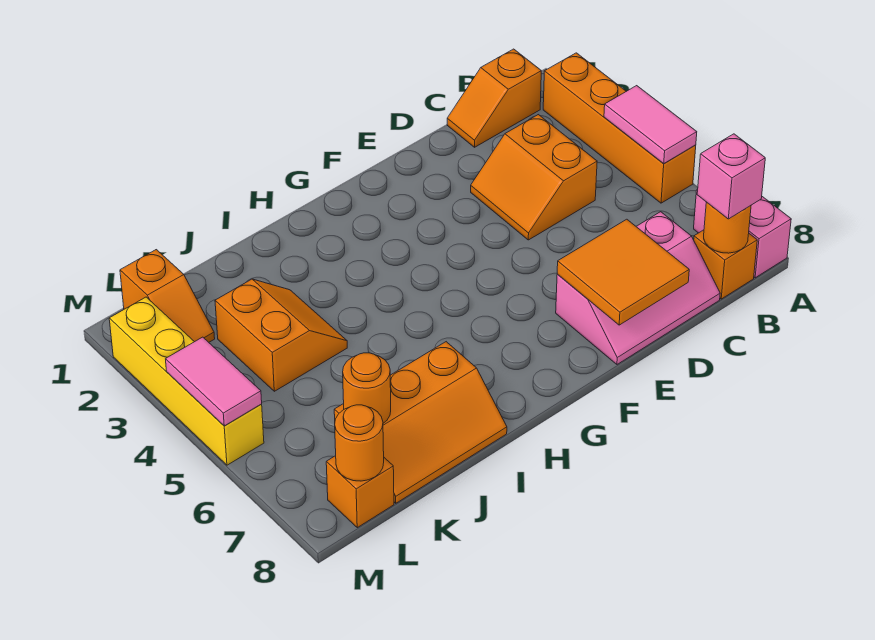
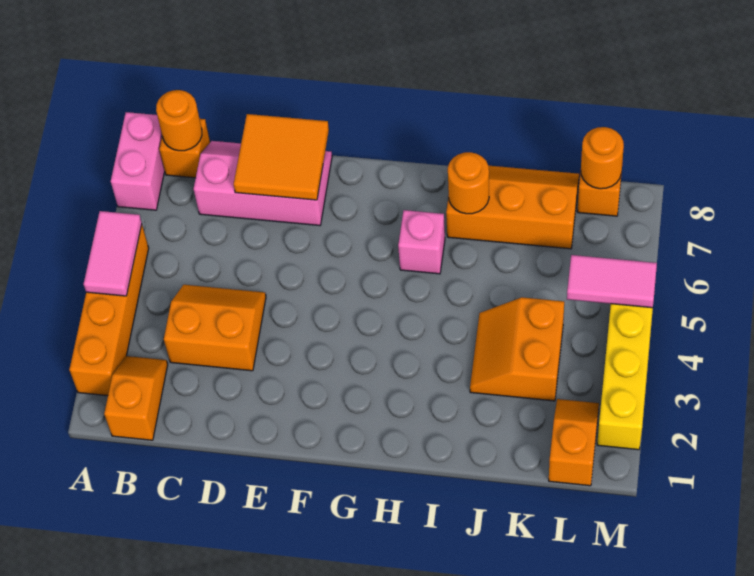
orange slope B1:C1 level 1 top B -> orange slope B1:B2 level 1 top 1
pink brick B8 level 3 -> pink brick H6 level 1
orange slope C3:D4 level 1 top C -> orange slope C3:D4 level 1 top 3
orange round brick K7 level 2 -> orange round brick I7 level 2
pink tile M4:M5 level 2 -> pink tile L5:M5 level 2

